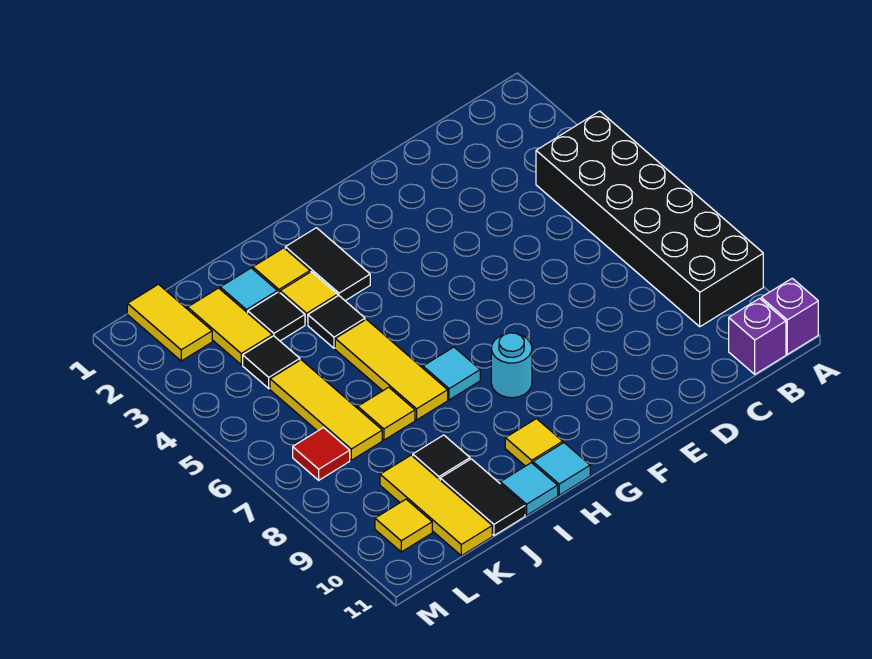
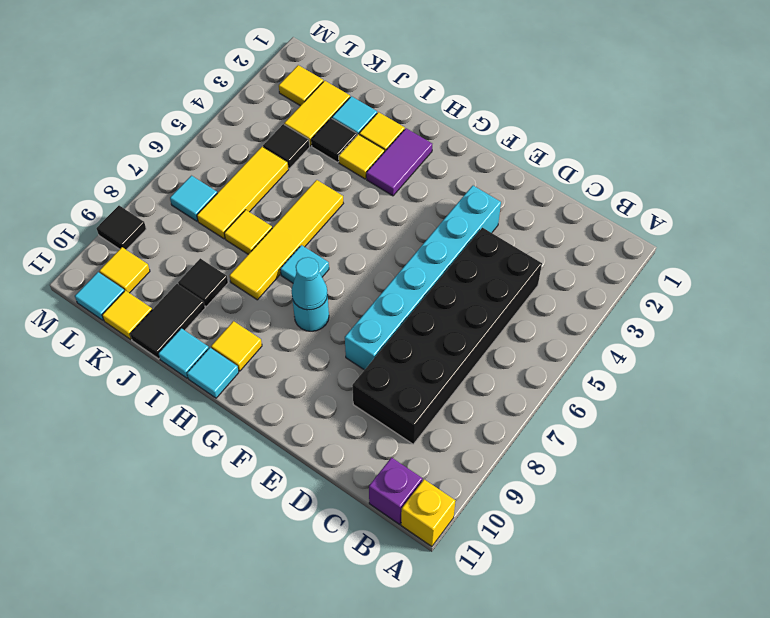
black brick A4:B9 level 1 -> black brick C4:D9 level 1
purple brick A11 level 1 -> yellow brick A11 level 1
none -> cyan brick E3:E8 level 1
none -> cyan cone G8 level 2
black tile H2:H3 level 1 -> purple tile H2:H3 level 1
black tile I4 level 1 -> black tile M9 level 1
yellow tile I5:I7 level 1 -> yellow tile I5:I8 level 1
yellow tile K9:K11 level 1 -> yellow tile K11 level 1
yellow tile L1:L2 level 1 -> yellow tile L2 level 1
red tile L7 level 1 -> cyan tile L7 level 1
none -> cyan tile L11 level 1

